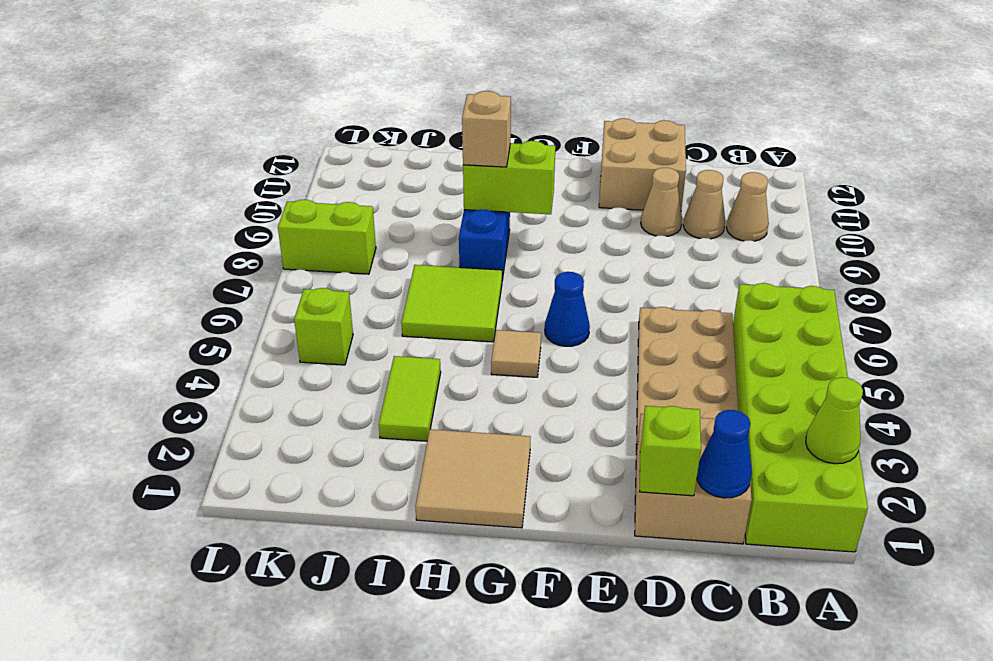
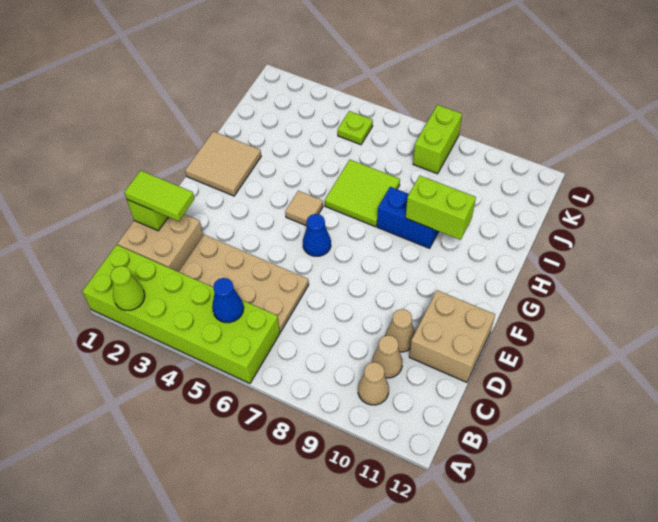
blue cone C1 level 2 -> blue cone B5 level 2
lime brick G9:H9 level 2 -> lime brick H9:H10 level 2
tan brick H9 level 3 -> none
lime tile I3:I4 level 1 -> lime tile D1:D2 level 3
lime brick K5 level 1 -> lime plate K5 level 1

